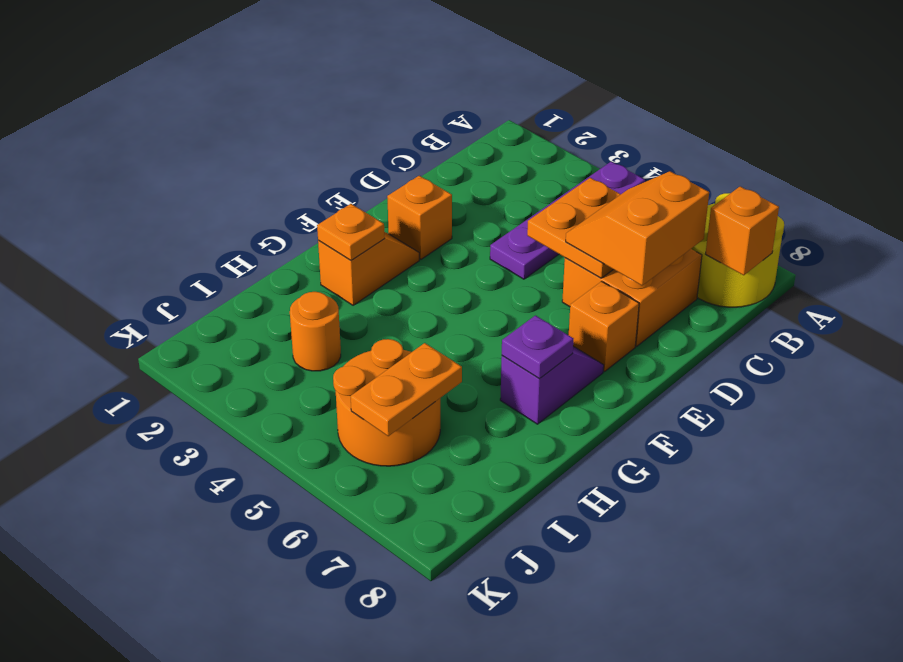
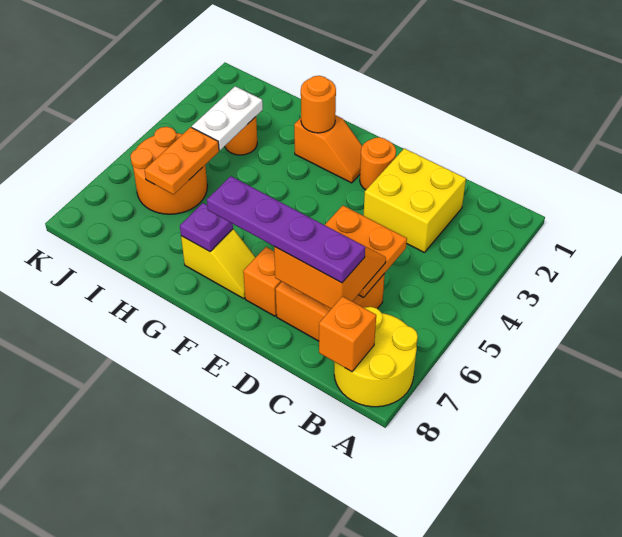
purple plate A4:D4 level 1 -> purple plate C7:F7 level 4
none -> yellow brick C2:D3 level 1
orange brick E2 level 1 -> orange round brick E2 level 1
purple slope F7:G7 level 1 top G -> yellow slope F7:G7 level 1 top G
orange plate G2 level 2 -> orange round brick G2 level 2
none -> white plate I3:I4 level 2
orange plate I6:J6 level 2 -> orange plate I5:I6 level 2

